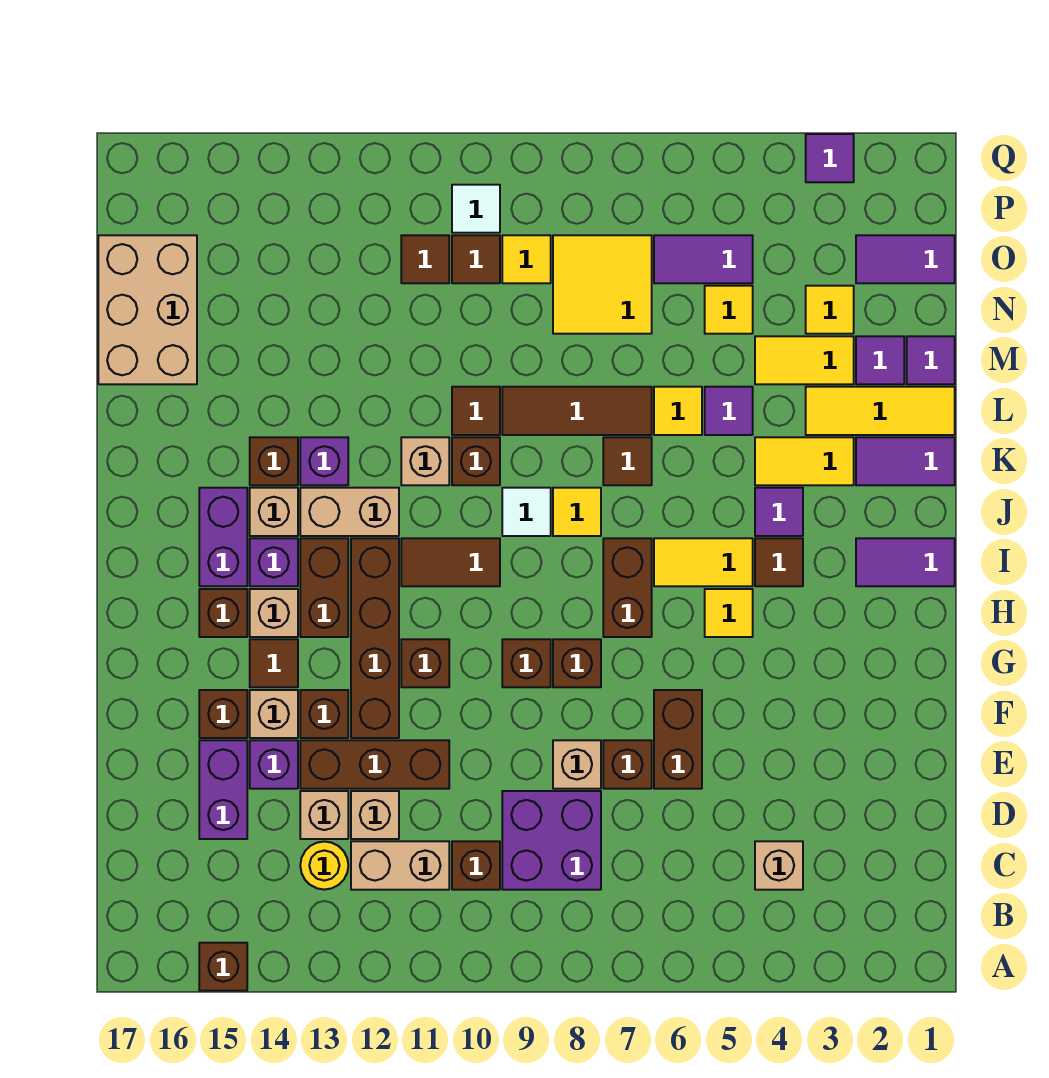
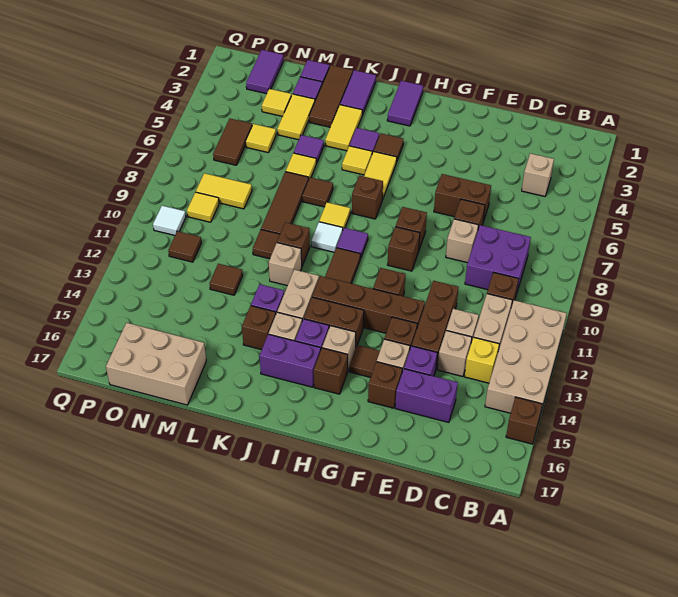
none -> tan brick A11:B14 level 1
yellow round brick C13 level 1 -> yellow brick C13 level 1
yellow tile H5 level 1 -> yellow tile J5 level 1
brown brick H7:I7 level 1 -> brown brick I7 level 1
yellow tile L1:L3 level 1 -> brown tile L1:L3 level 1
yellow tile N7:O8 level 1 -> yellow tile N8:O8 level 1
purple tile O5:O6 level 1 -> brown tile O5:O6 level 1
brown tile O10 level 1 -> brown tile M12 level 1
purple tile Q3 level 1 -> purple tile I9 level 1

